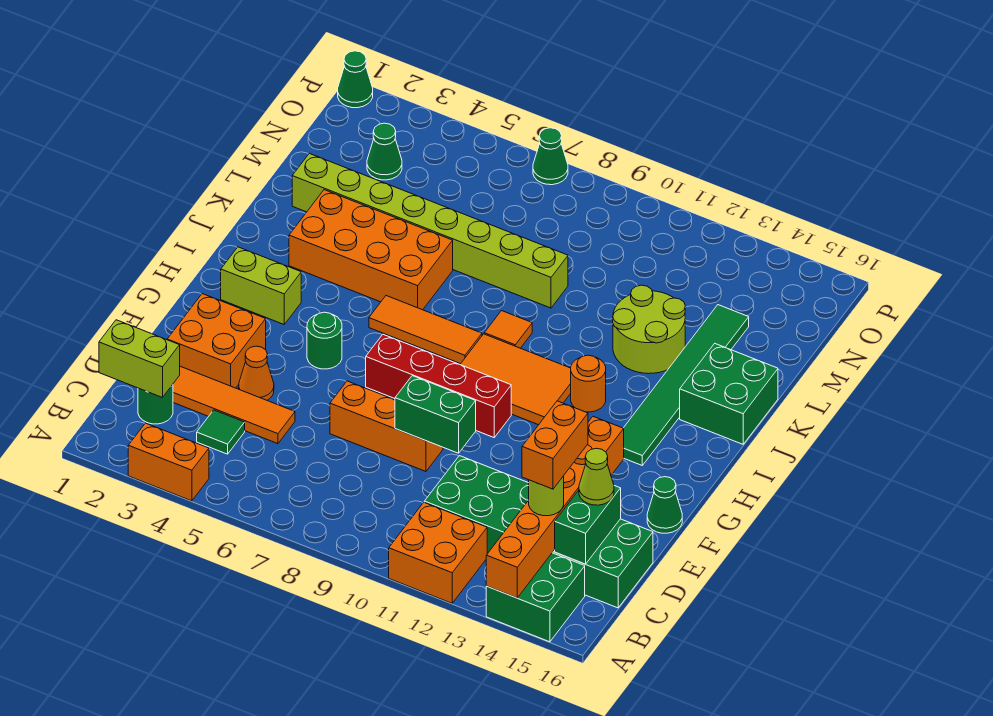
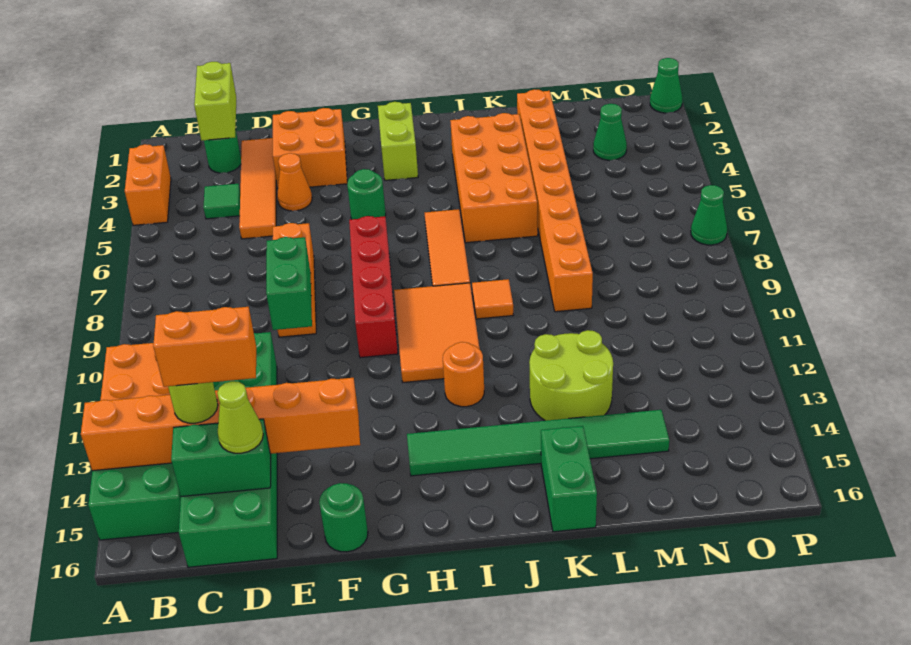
green cone F16 level 1 -> green round brick F16 level 1
green brick J15:K16 level 1 -> green brick K15:K16 level 1
lime brick L2:L9 level 1 -> orange brick L2:L9 level 1

